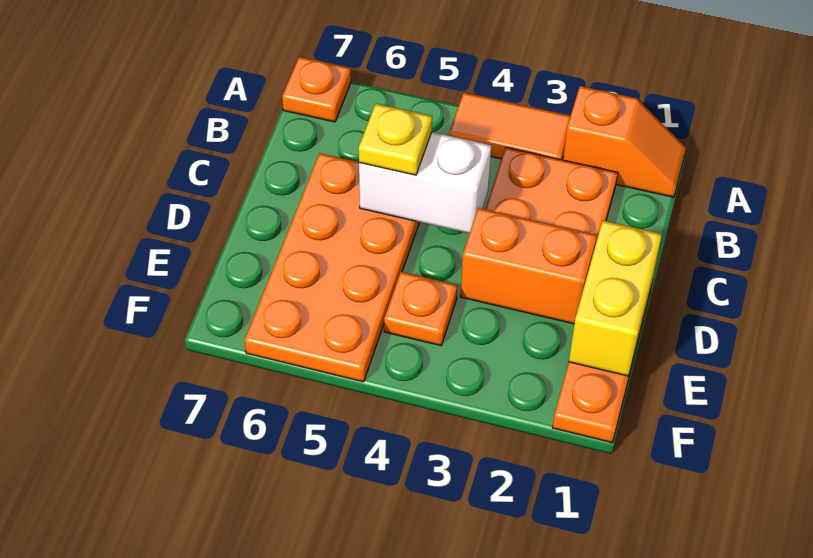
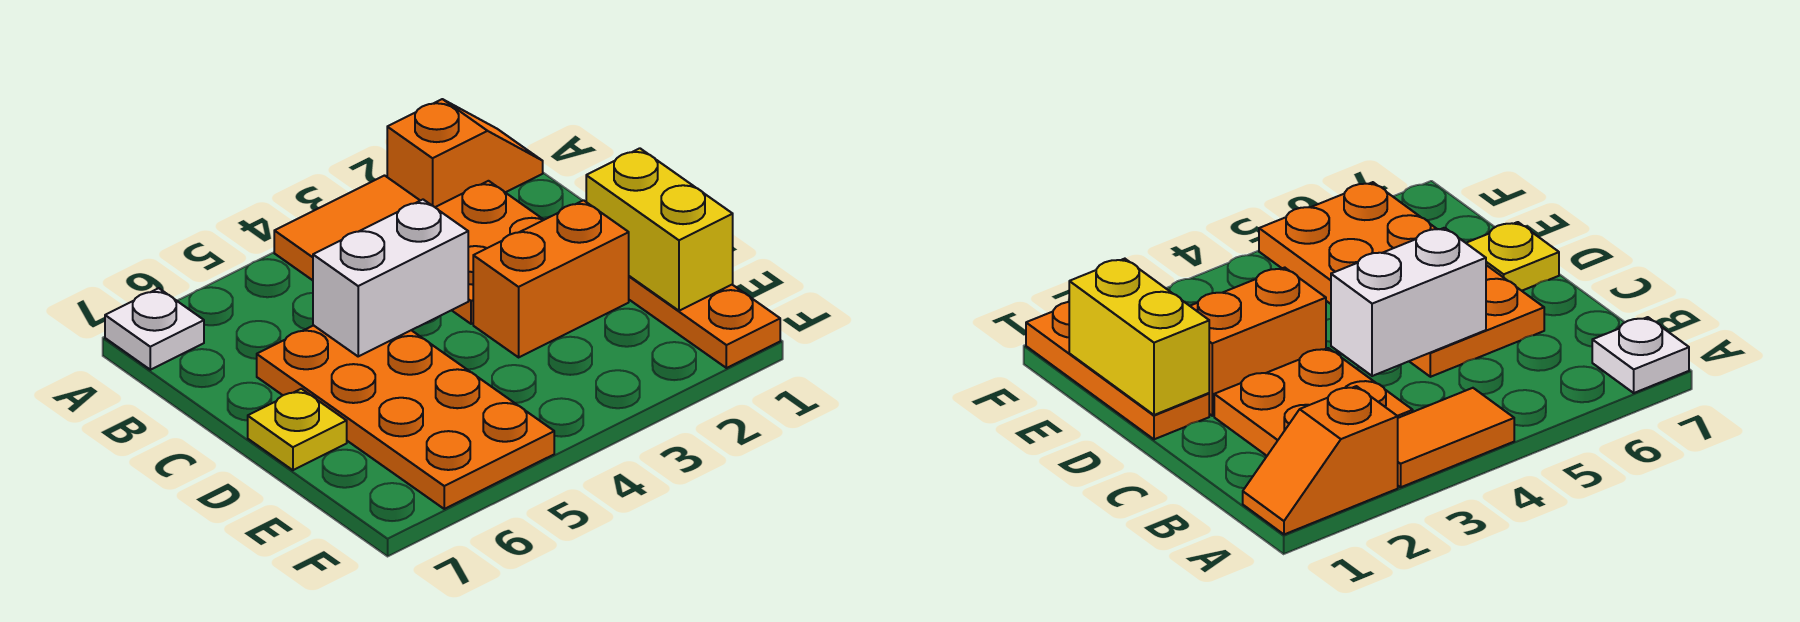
orange plate A7 level 1 -> white plate A7 level 1
yellow plate C5 level 3 -> yellow plate D7 level 1
orange plate E4 level 1 -> none

